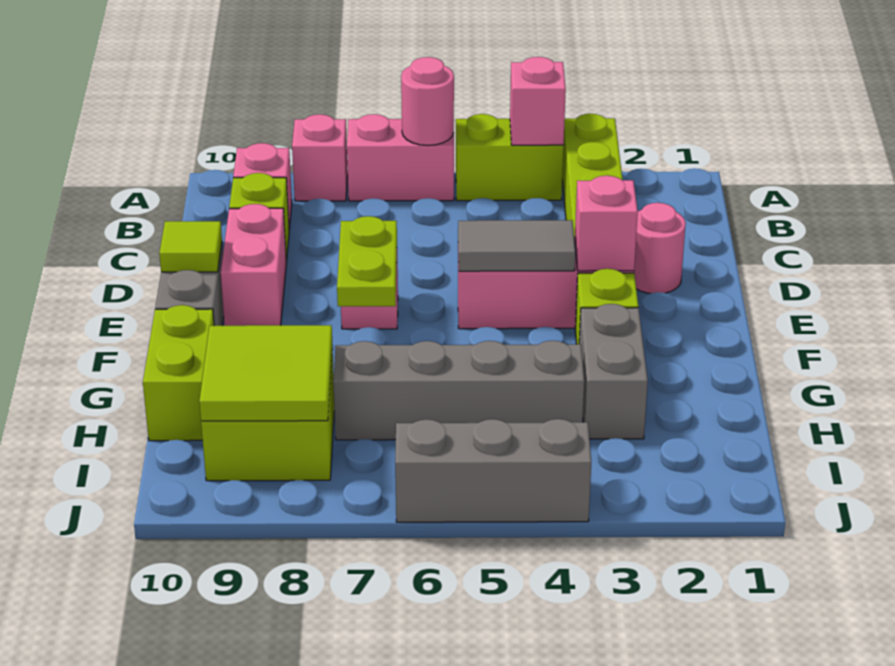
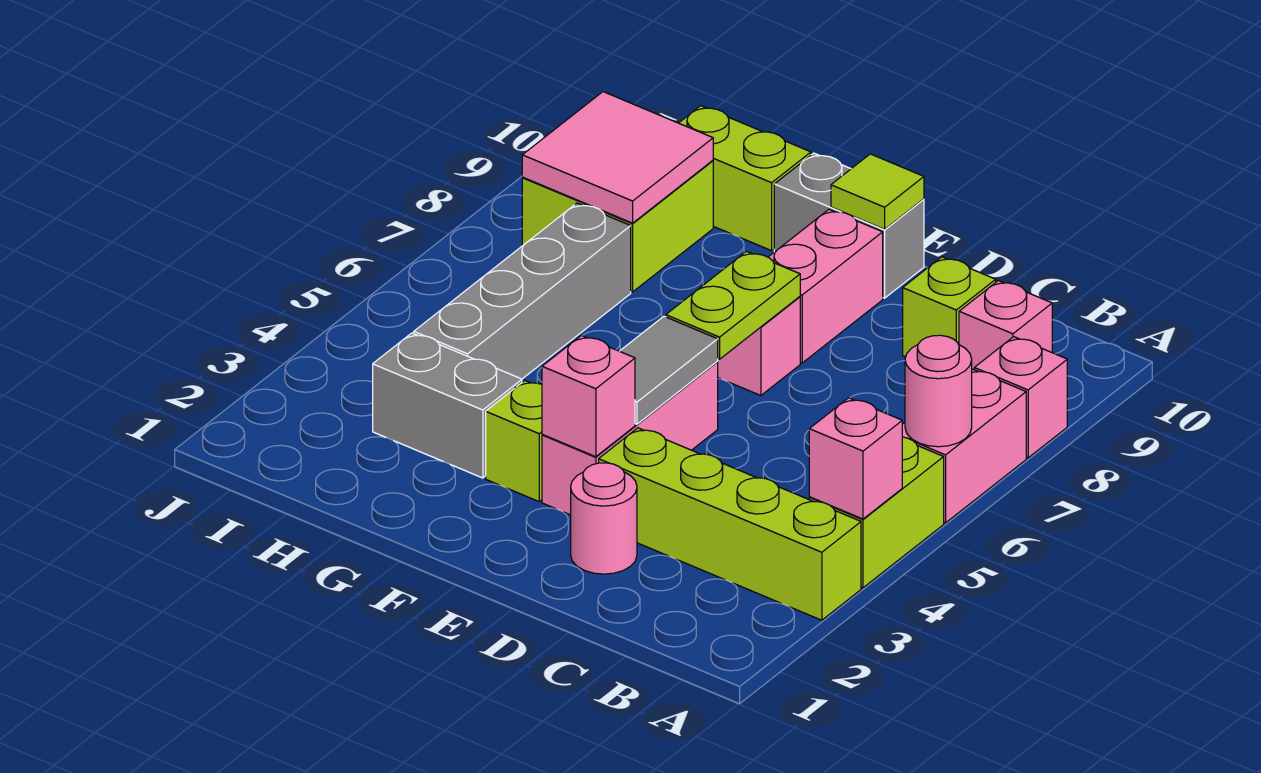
pink brick D9:E9 level 1 -> pink brick E8:E9 level 1
lime plate E7:F7 level 2 -> lime plate E6:E7 level 2
lime tile H8:I9 level 2 -> pink tile H8:I9 level 2
grey brick J4:J6 level 1 -> none

